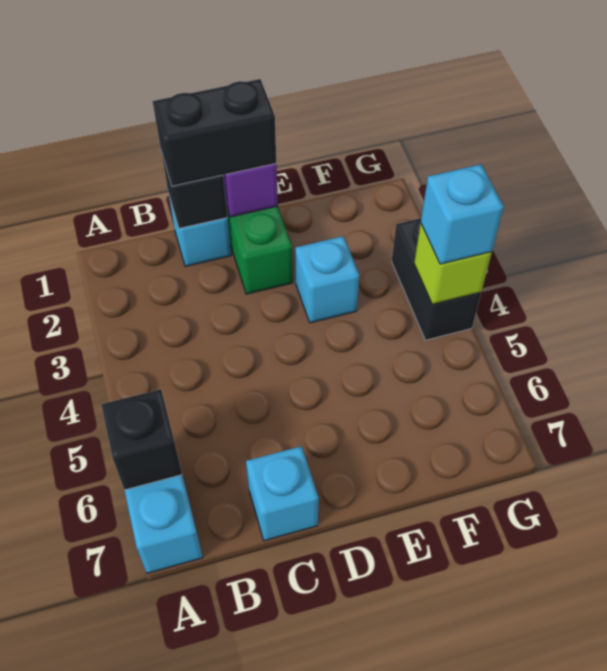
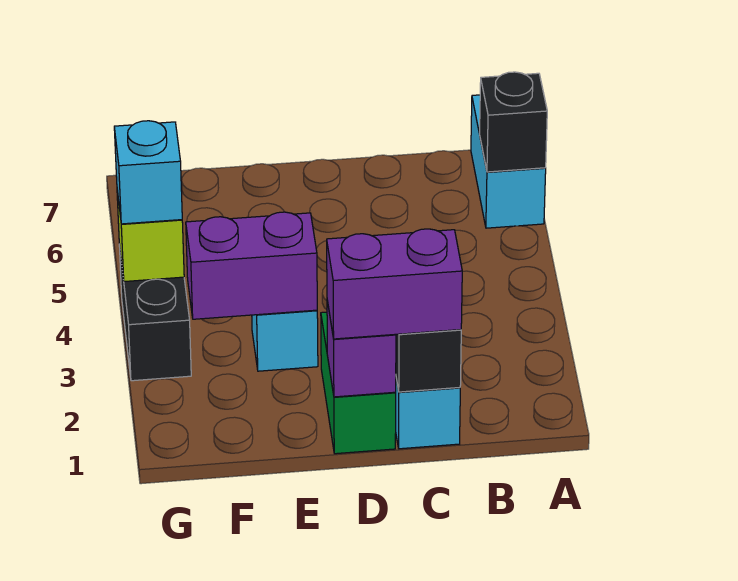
black brick C1:D1 level 3 -> purple brick C1:D1 level 3
cyan brick C7 level 1 -> none
none -> purple brick E3:F3 level 2

